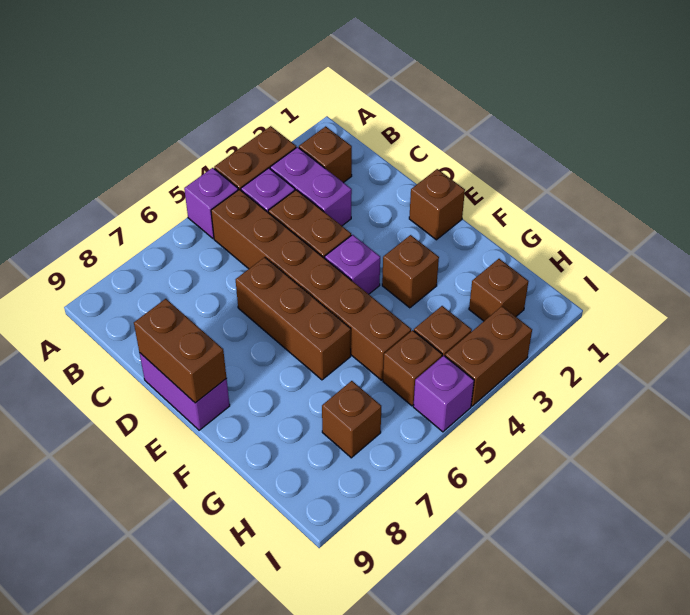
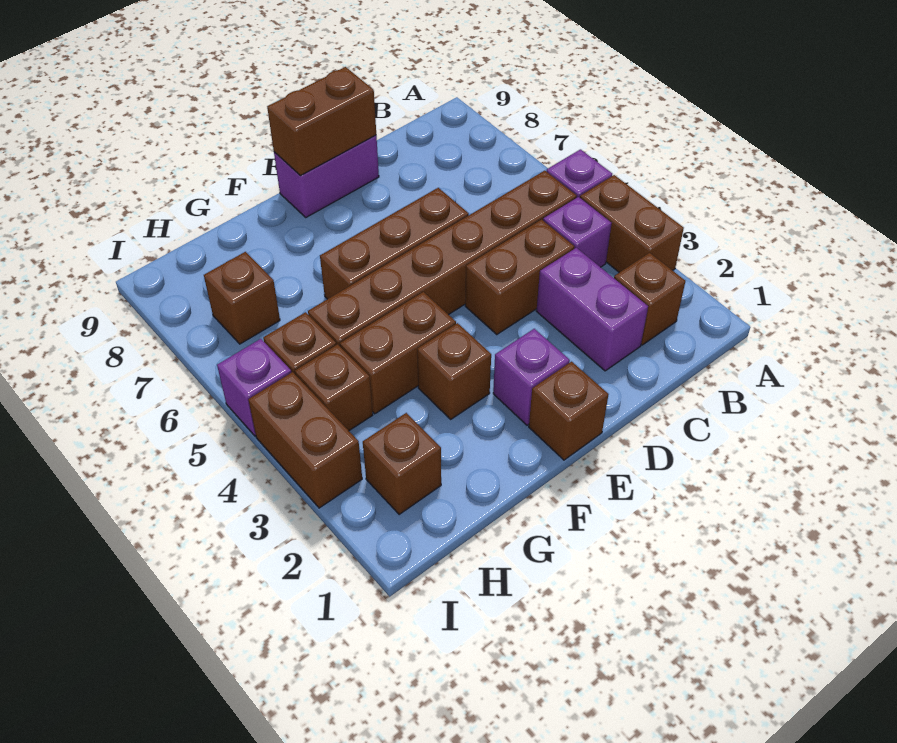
purple brick B3:C3 level 1 -> purple brick C2:C3 level 1
purple brick E4 level 1 -> purple brick E2 level 1
none -> brown brick F4:G4 level 1

